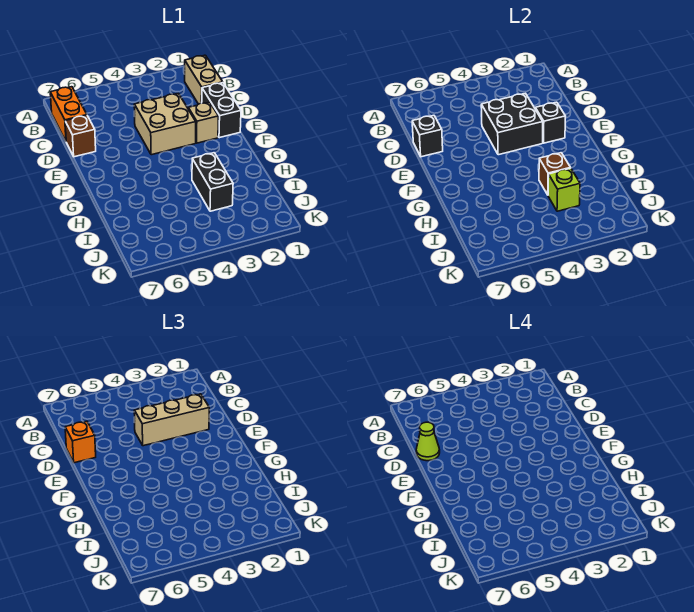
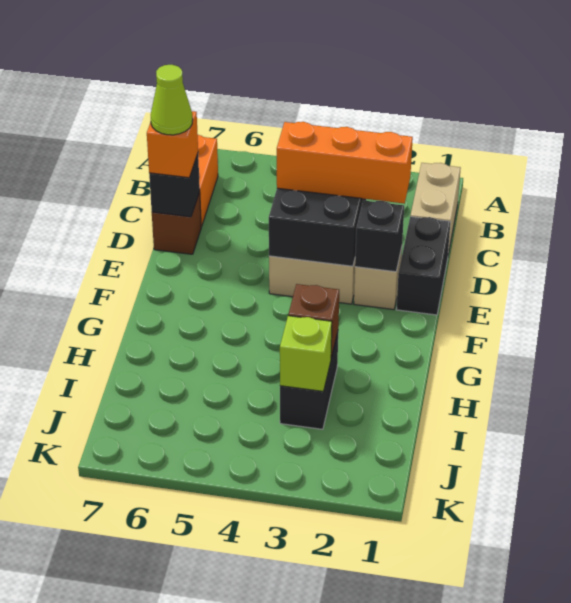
tan brick D2:D4 level 3 -> orange brick D2:D4 level 3

